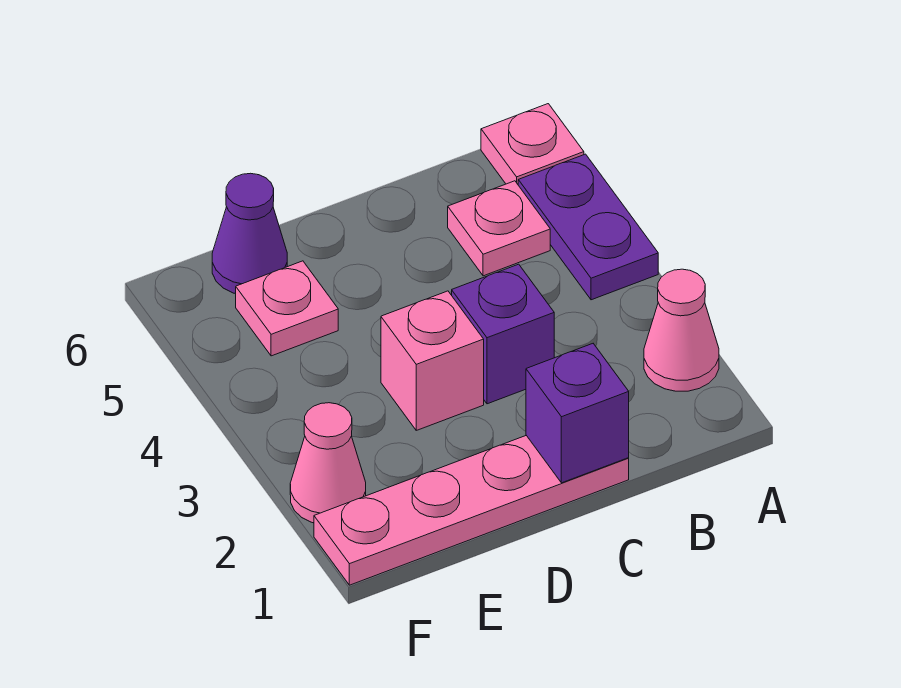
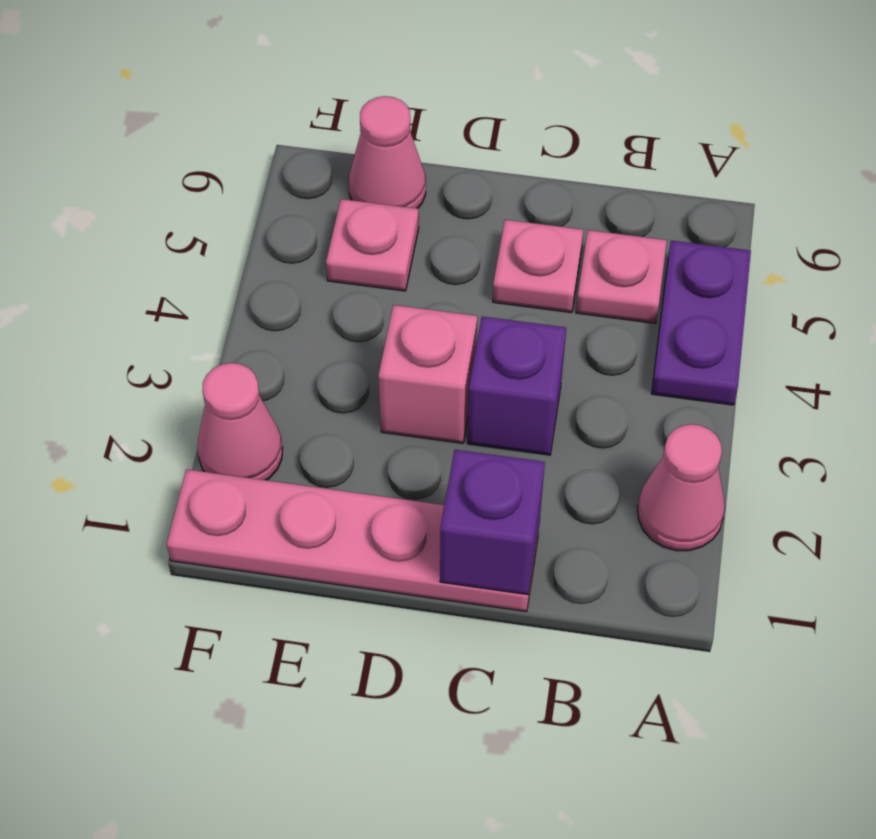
pink plate A6 level 1 -> pink plate C5 level 1
purple cone E6 level 1 -> pink cone E6 level 1

